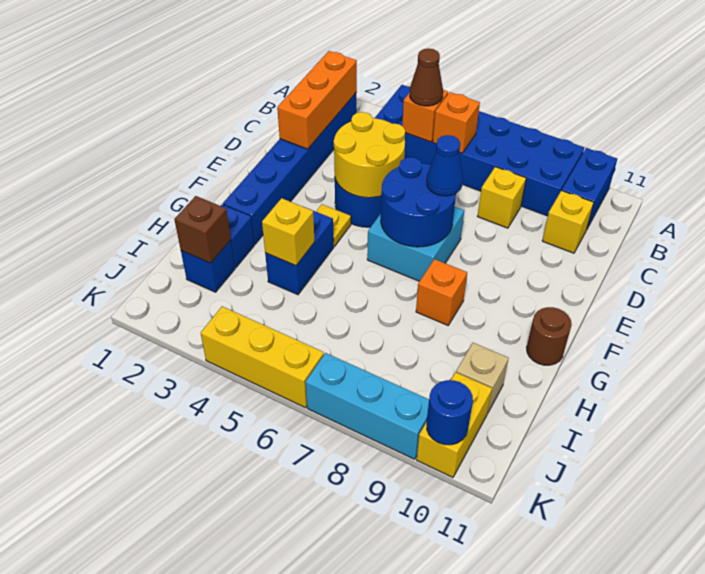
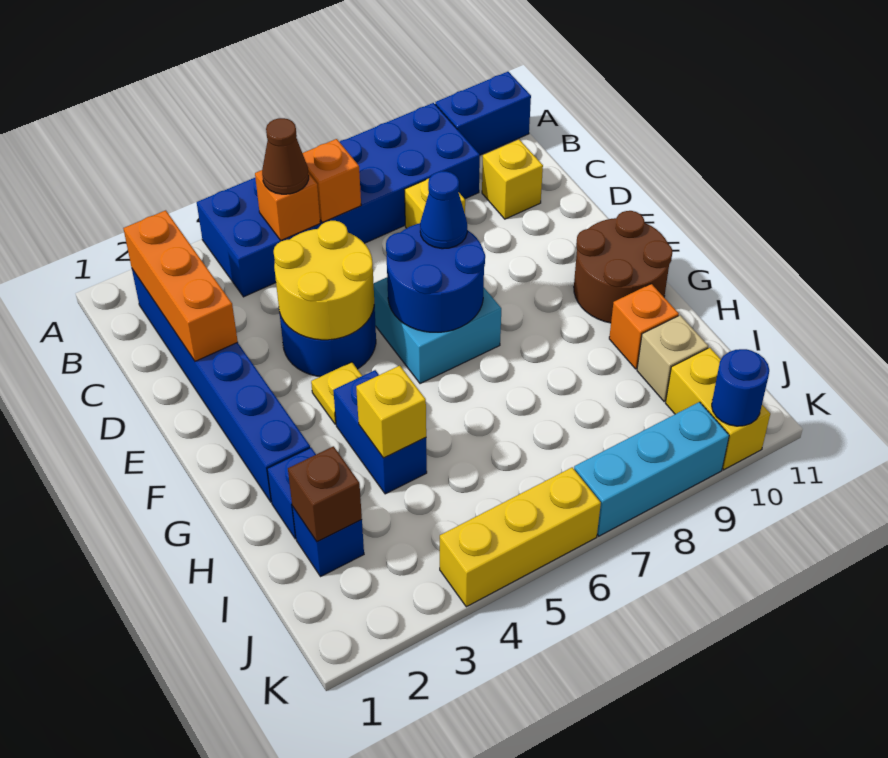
blue brick A10:B10 level 1 -> blue brick A10:A11 level 1
orange brick G8 level 1 -> orange brick H10 level 1
brown round brick G11 level 1 -> brown round brick F10:G11 level 1

